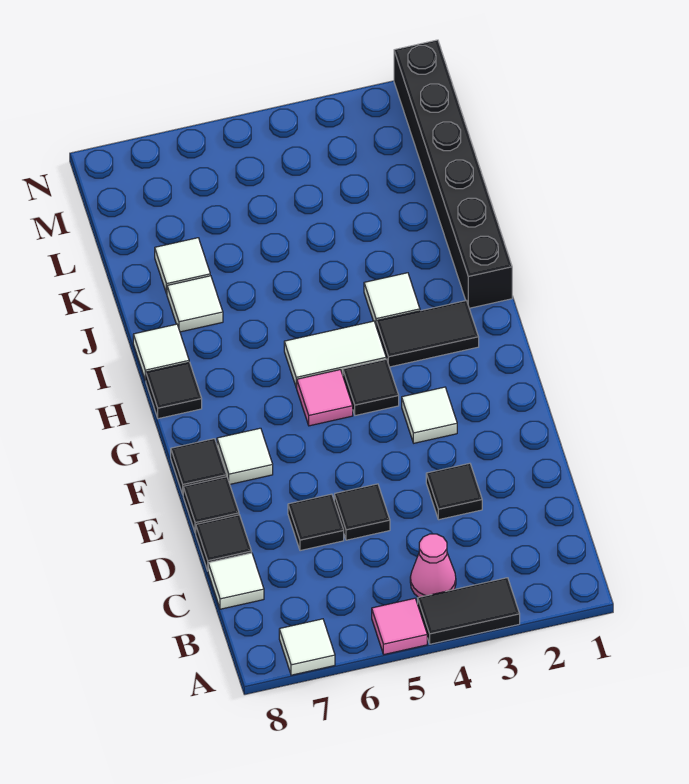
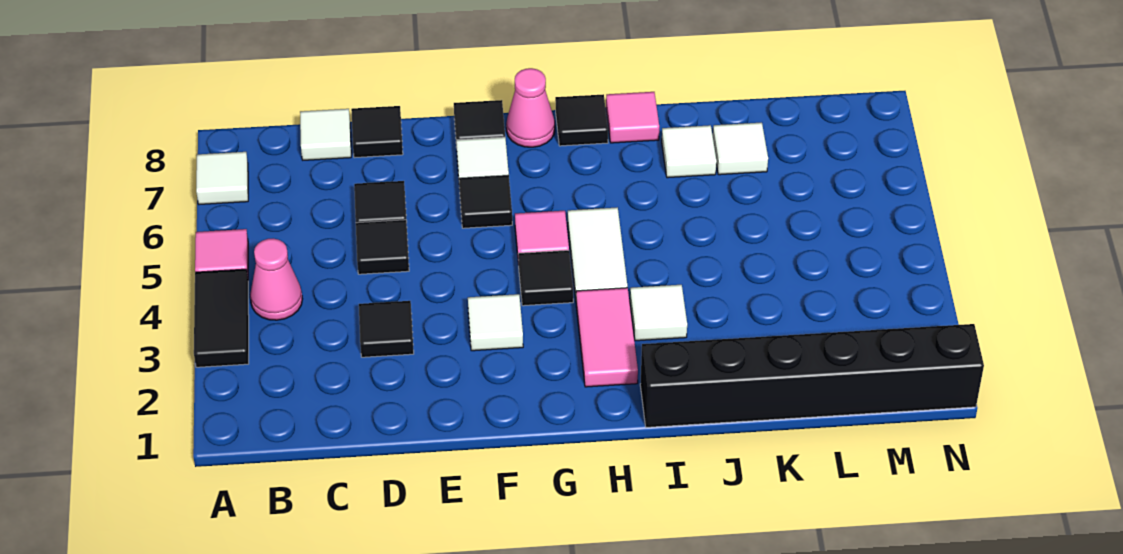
black tile E8 level 1 -> black tile F6 level 1
none -> pink cone G8 level 1
black tile H2:H3 level 1 -> pink tile H2:H3 level 1
white tile I8 level 1 -> pink tile I8 level 1

